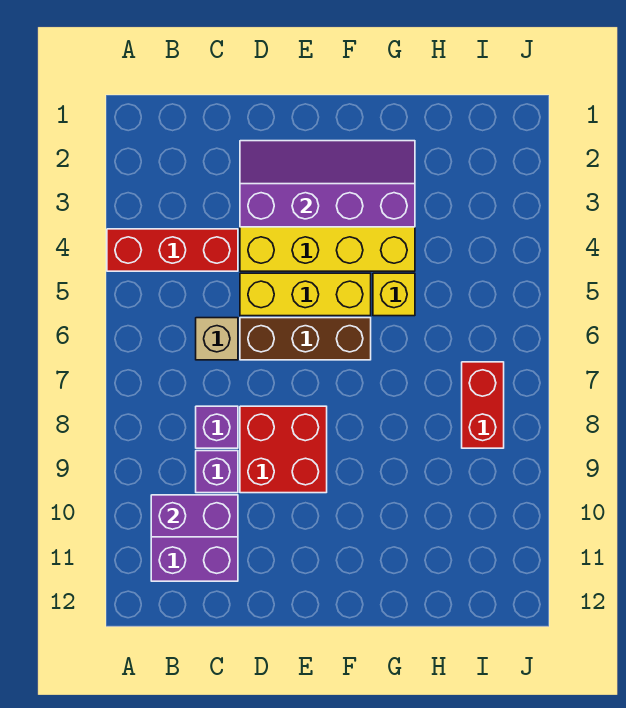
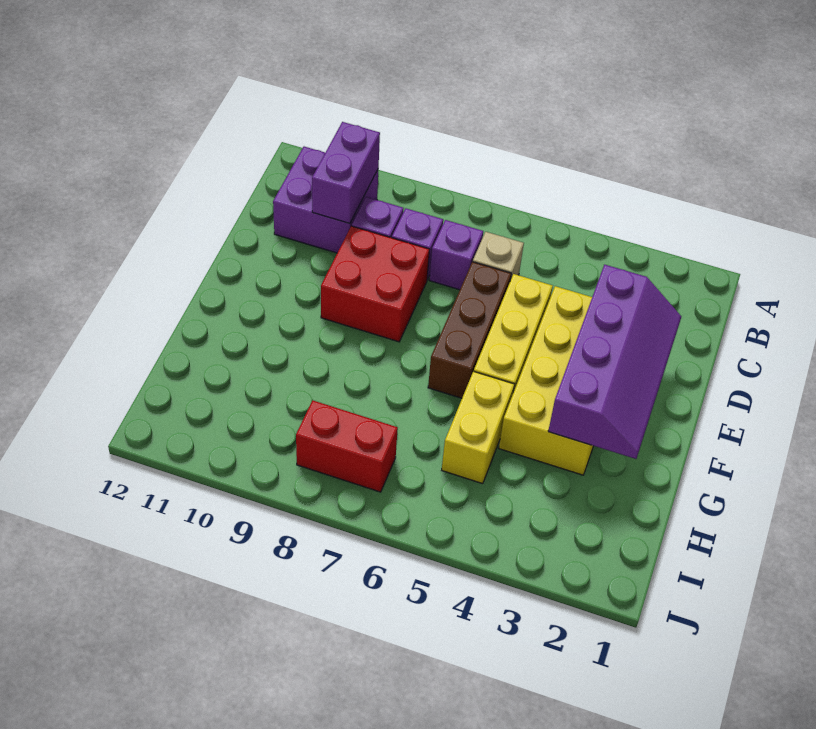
red brick A4:C4 level 1 -> none
none -> purple brick C7 level 1
yellow brick G5 level 1 -> yellow brick G5:H5 level 1

